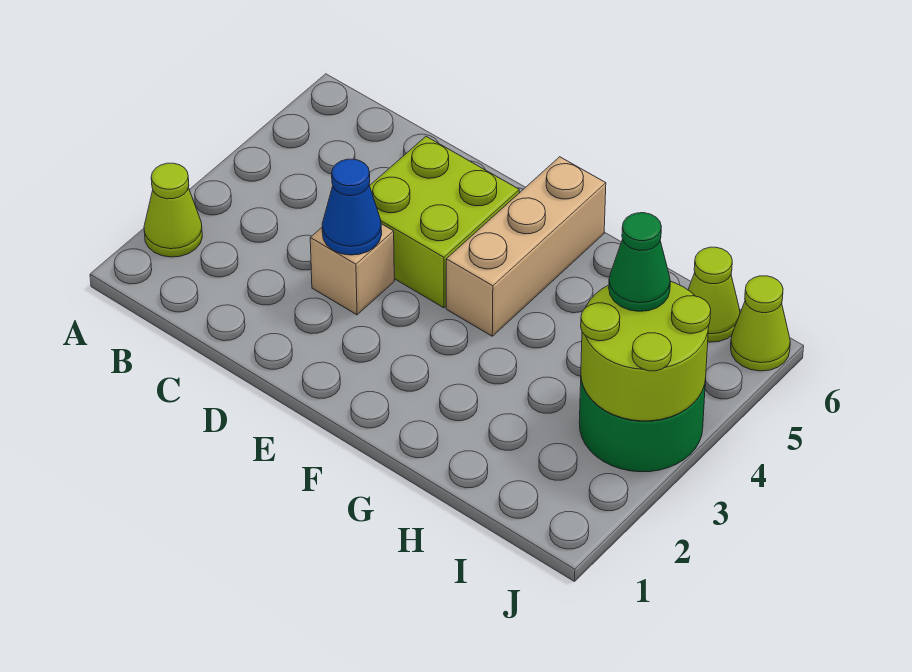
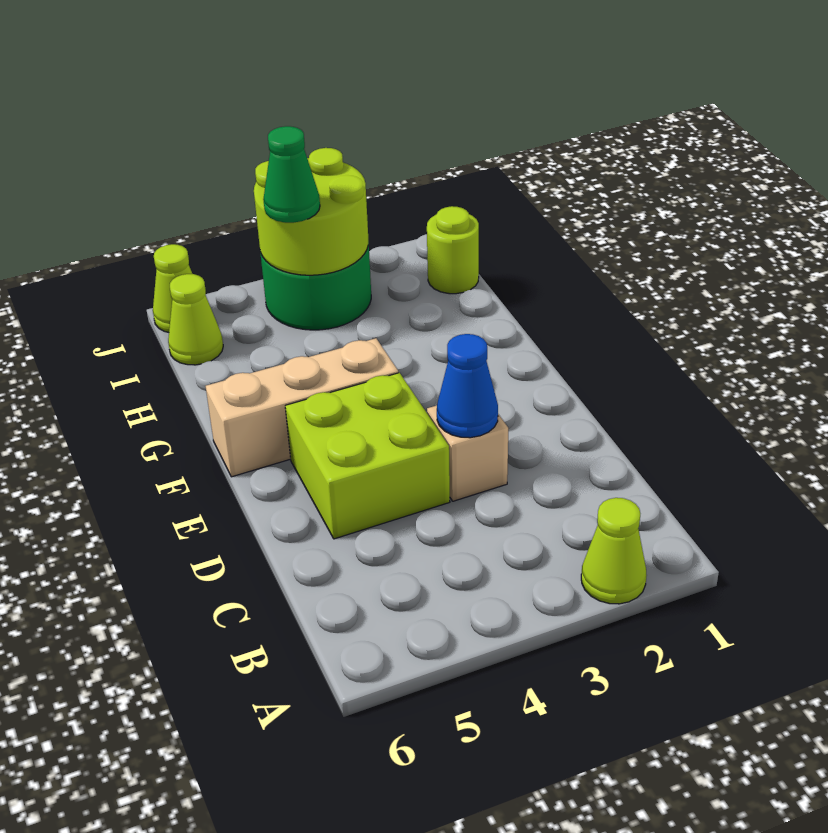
none -> lime round brick I1 level 1

